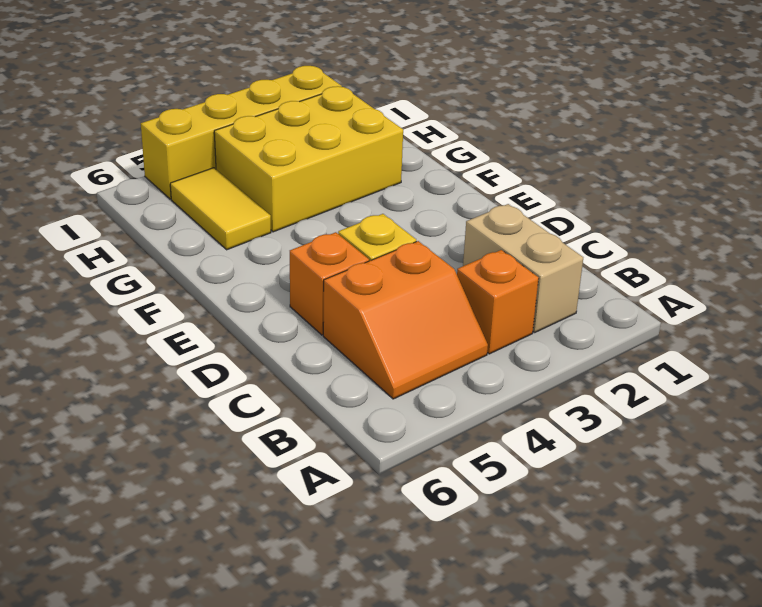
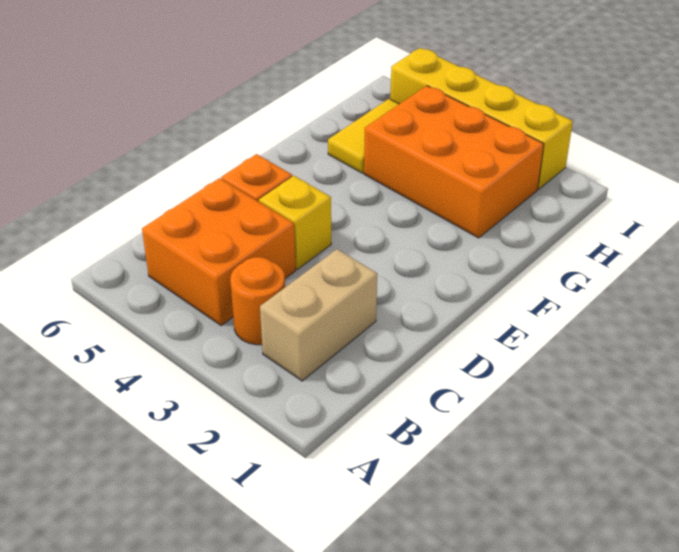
orange brick B3 level 1 -> orange round brick B3 level 1
orange slope B4:C5 level 1 top C -> orange brick B4:C5 level 1
yellow brick G2:H4 level 1 -> orange brick G2:H4 level 1

